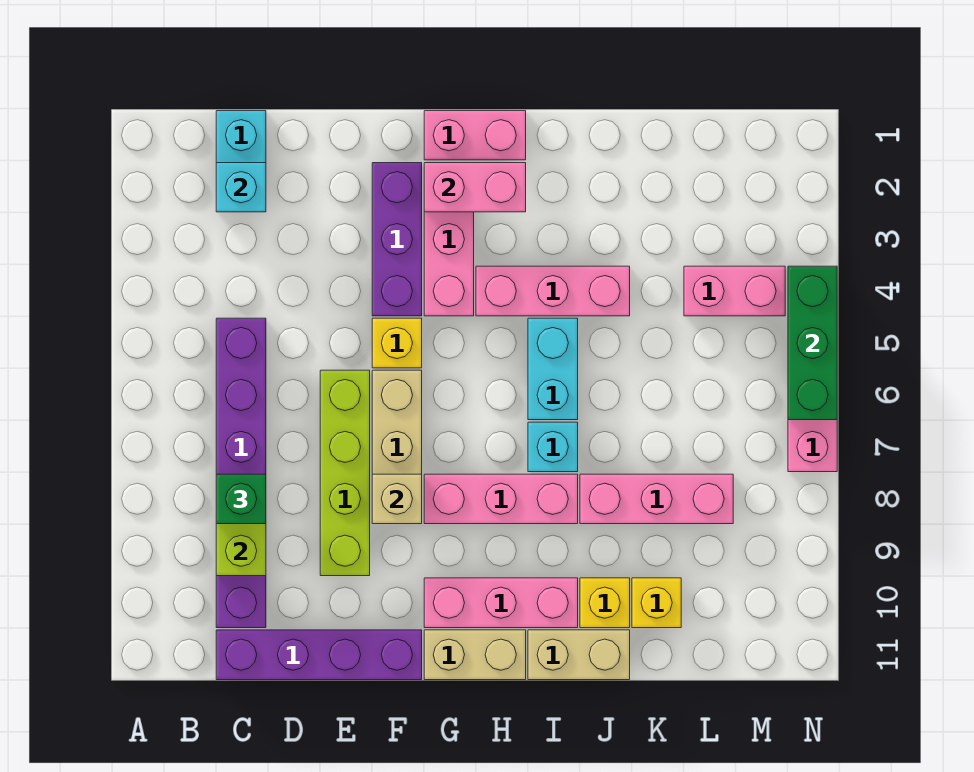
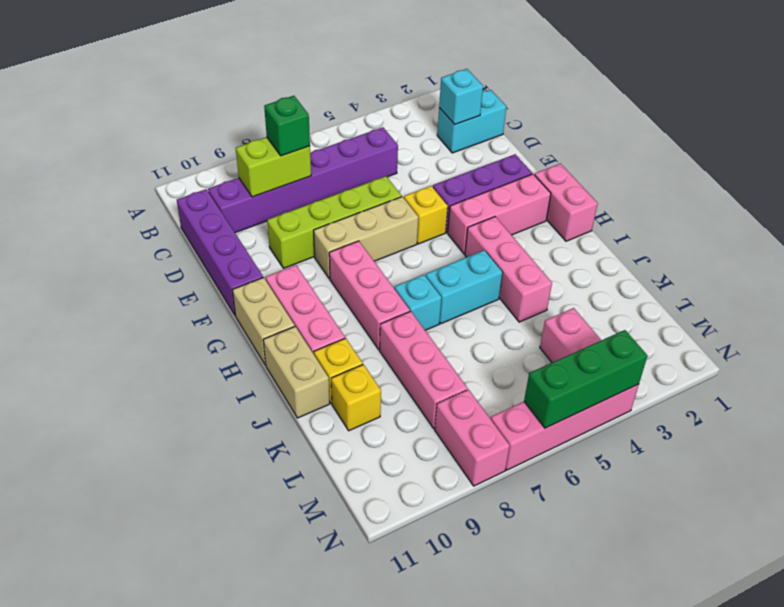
tan brick F8 level 2 -> none
pink brick G2:H2 level 2 -> pink brick M8:N8 level 1

